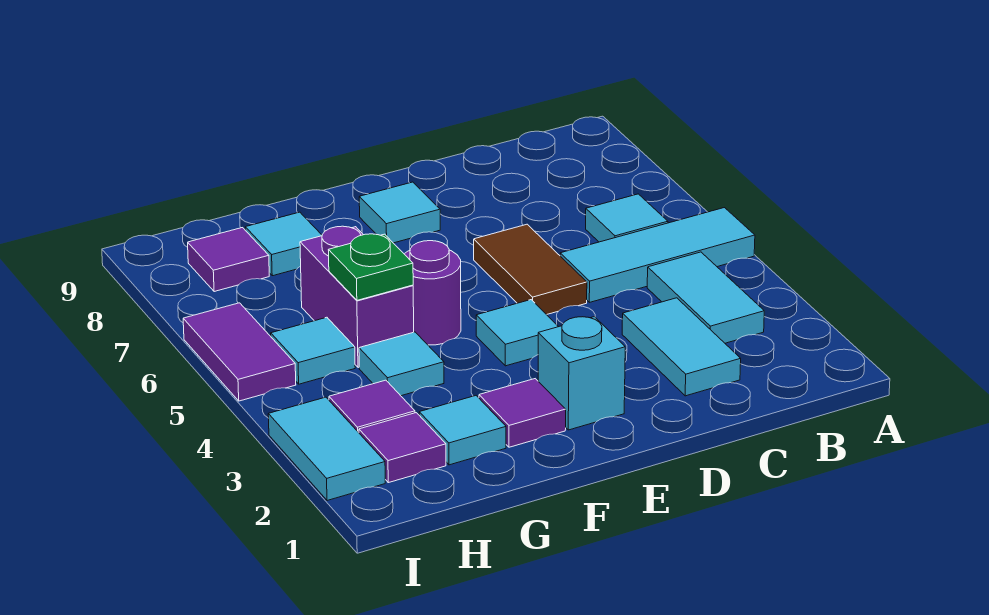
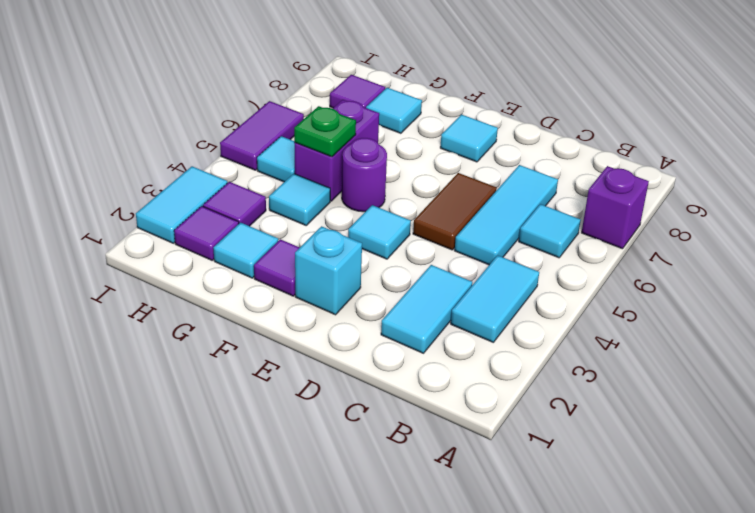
cyan tile A5:C5 level 1 -> cyan tile C5:C7 level 1
none -> purple brick A7 level 1

